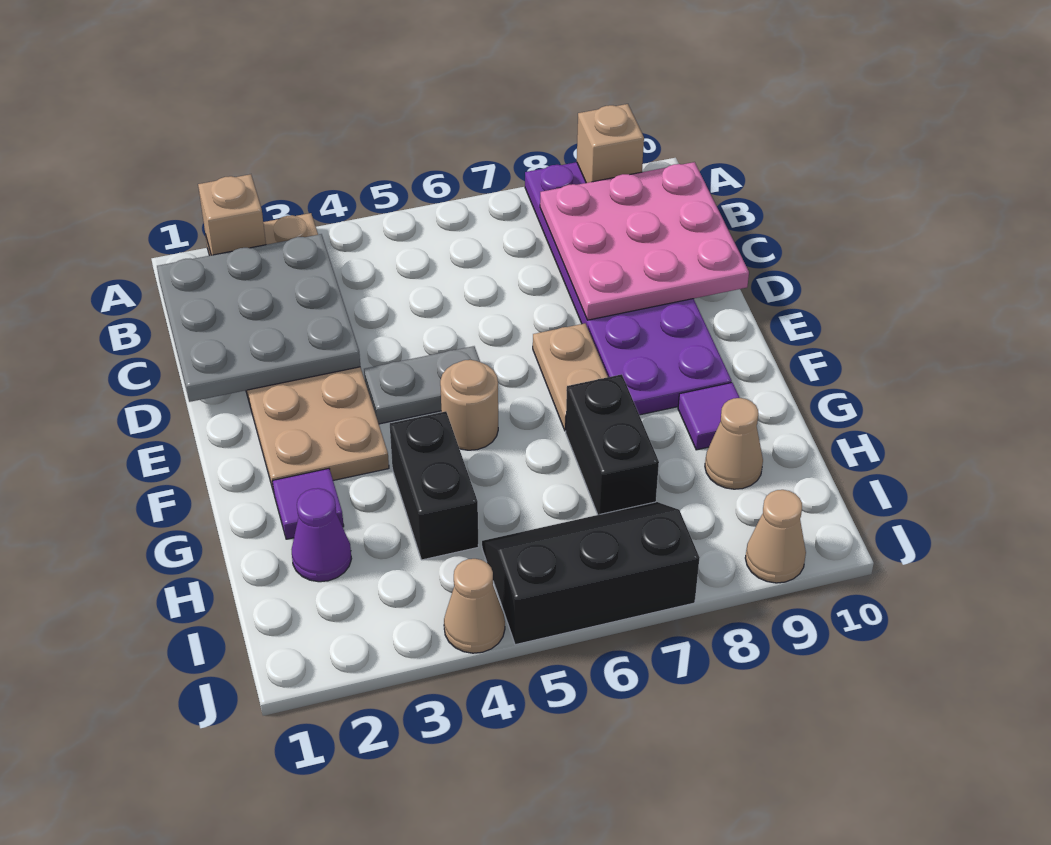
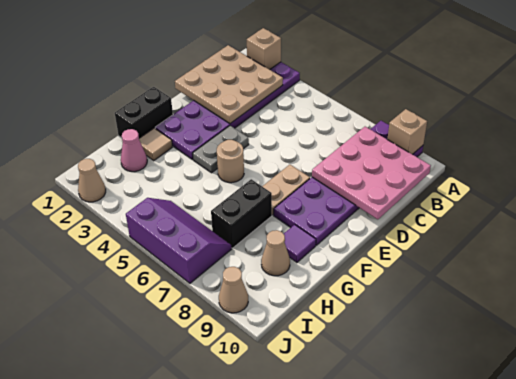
tan plate A2:F3 level 1 -> purple plate A2:F3 level 1
grey plate B1:D3 level 2 -> tan plate B1:D3 level 2
grey plate E4:E5 level 1 -> grey plate E4:F4 level 1
purple tile G2 level 1 -> tan tile G2 level 1
black brick G4:H4 level 1 -> black brick F1:G1 level 1
purple cone H2 level 1 -> pink cone H2 level 1
black slope I5:J7 level 1 top J -> purple slope I5:J7 level 1 top J
tan cone J4 level 1 -> tan cone J2 level 1

